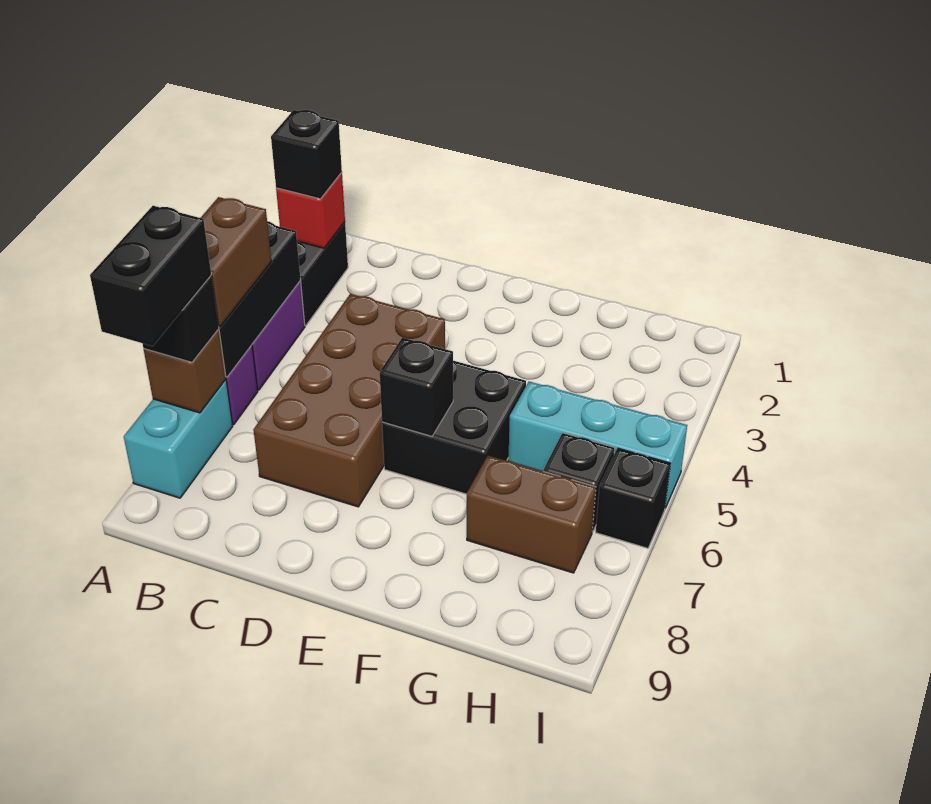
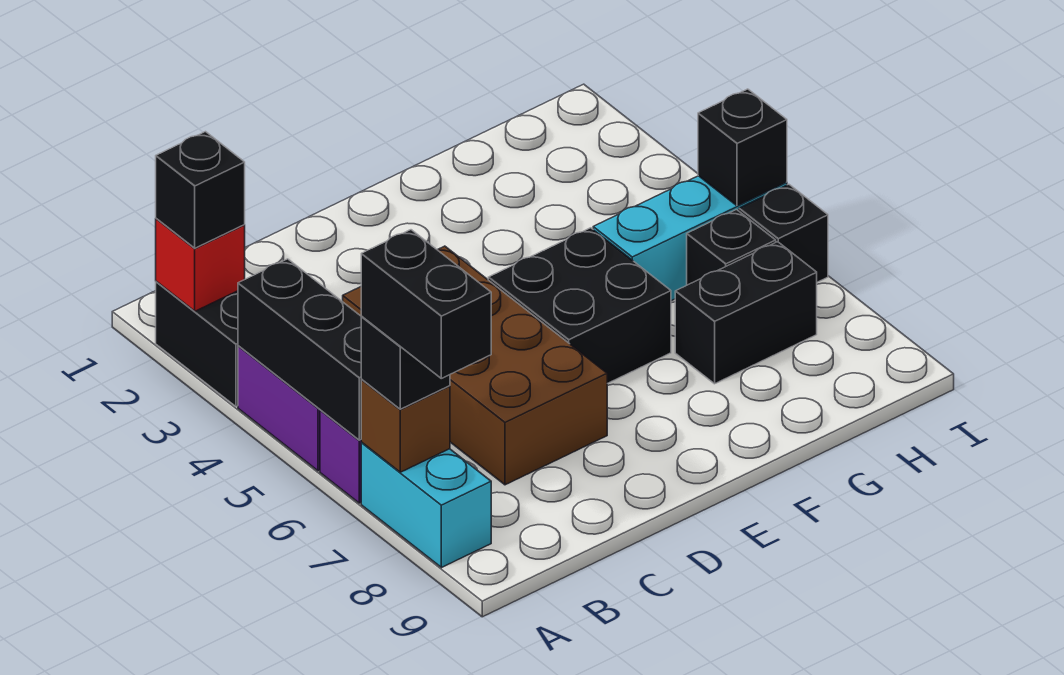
brown brick A5:A6 level 3 -> none
black brick E6 level 2 -> black brick I5 level 2
brown brick G7:H7 level 1 -> black brick G7:H7 level 1

